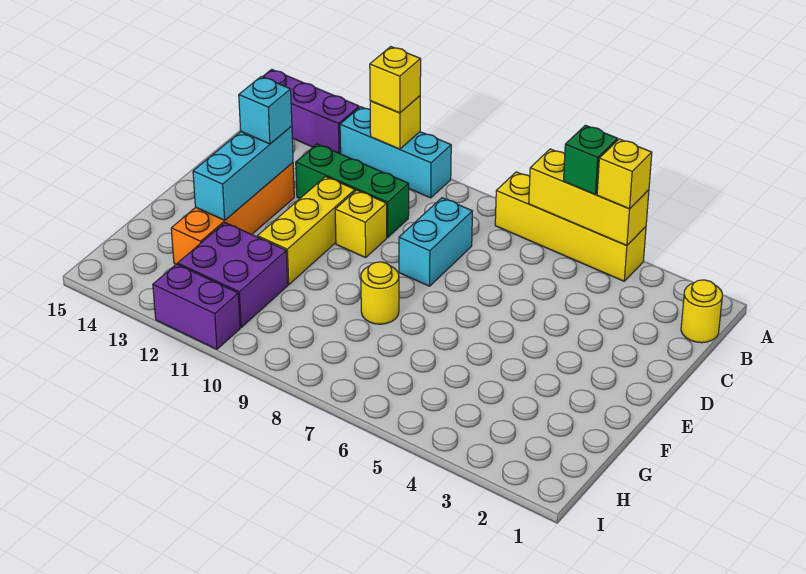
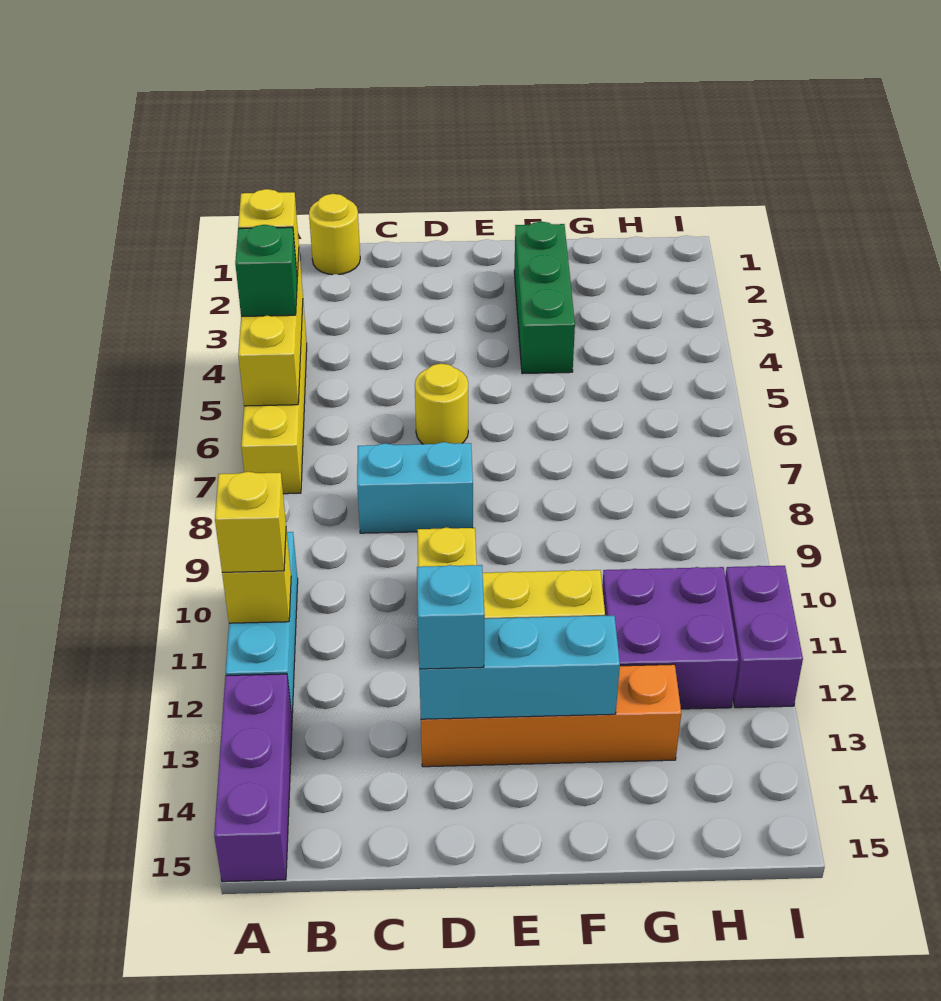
green brick C10:C12 level 1 -> green brick F2:F4 level 1
yellow round brick F8 level 1 -> yellow round brick D6 level 1

